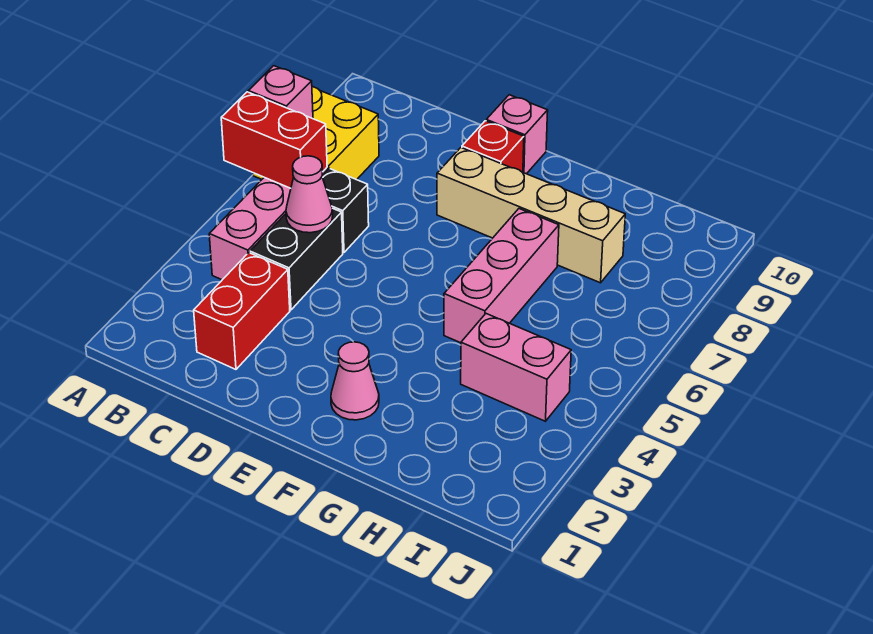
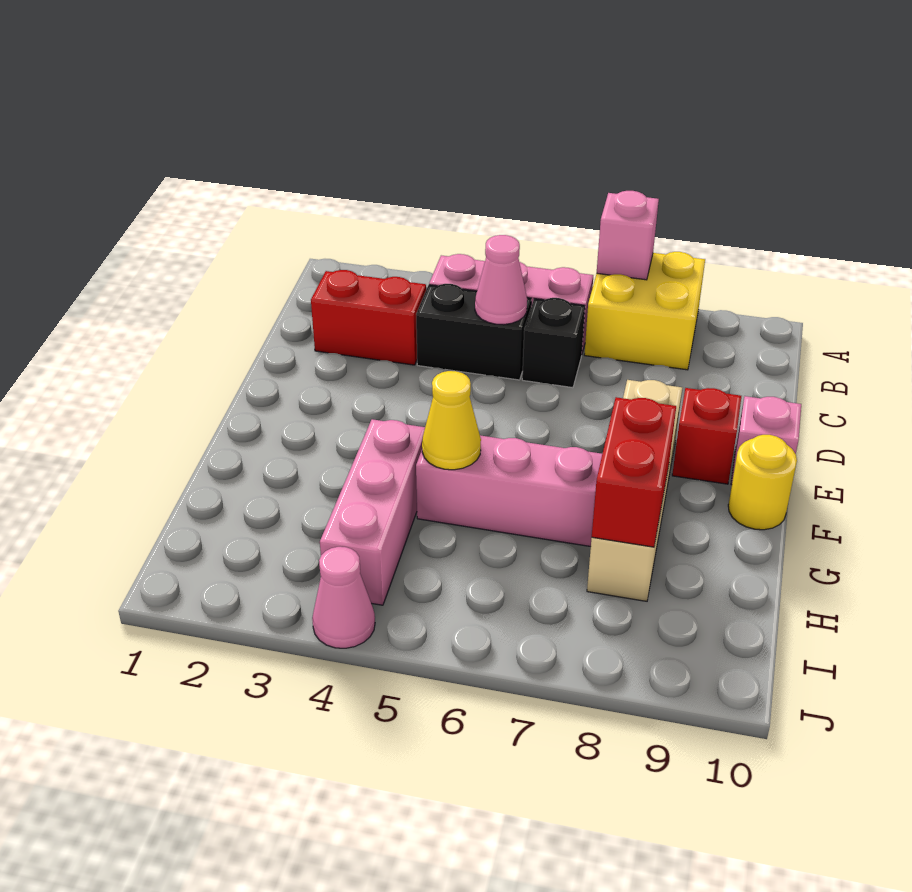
red brick A6:B6 level 2 -> red brick G8:H8 level 2
pink cone F2 level 1 -> pink cone J4 level 1
none -> yellow round brick F10 level 1
none -> yellow cone G5 level 2
pink brick H4:I4 level 1 -> pink brick G4:I4 level 1

